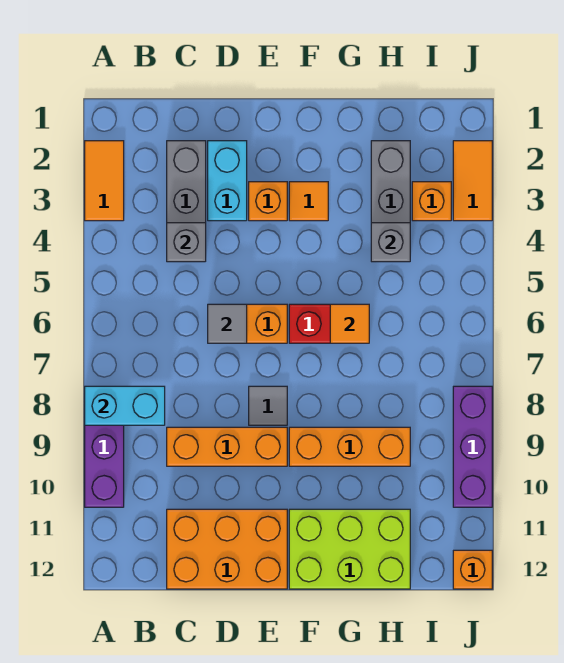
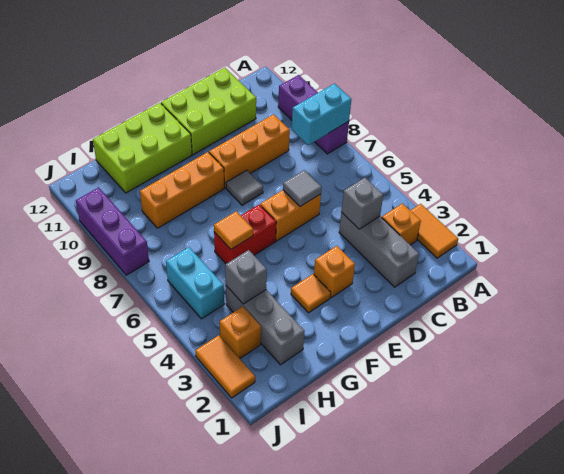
orange brick C11:E12 level 1 -> lime brick C11:E12 level 1
cyan brick D2:D3 level 1 -> cyan brick I5:I6 level 1
orange brick J12 level 1 -> orange brick B3 level 1

